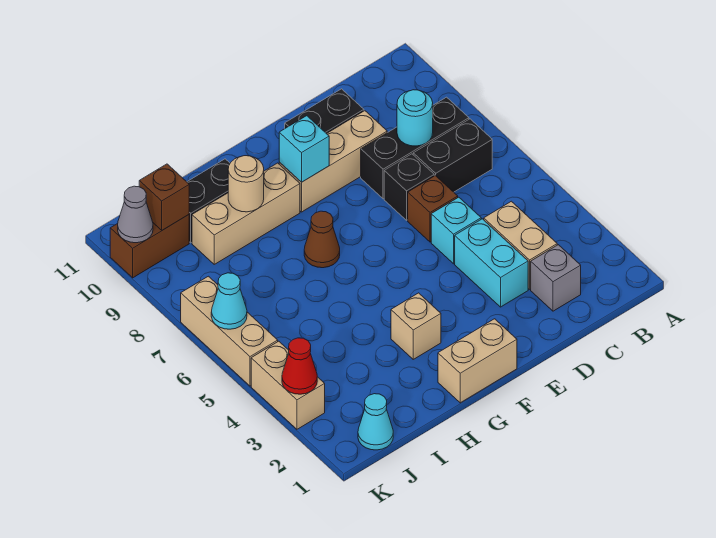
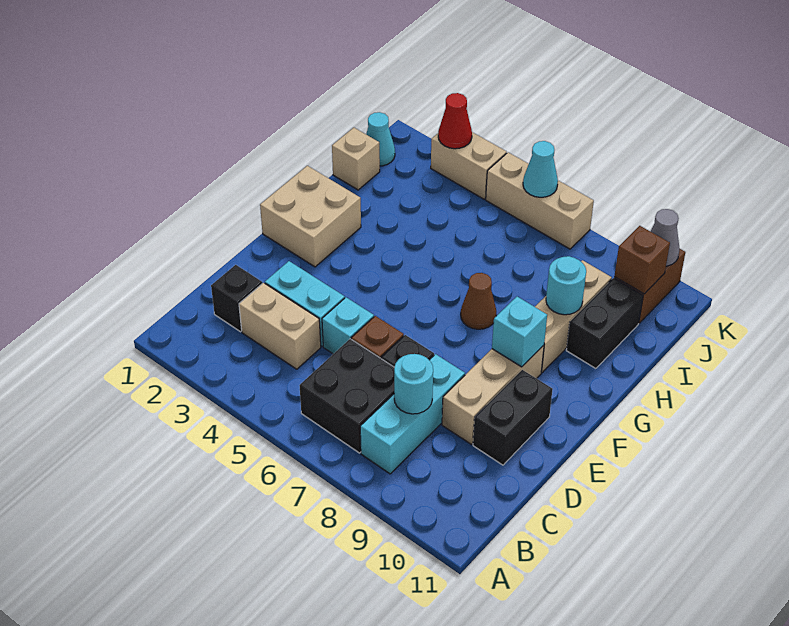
black brick B7:C7 level 1 -> black brick B6:C7 level 1
black brick B8:D8 level 1 -> cyan brick B8:D8 level 1
grey brick C2 level 1 -> black brick C2 level 1
tan brick F1:G1 level 1 -> tan brick F1:G2 level 1
tan brick G3 level 1 -> tan brick I1 level 1
tan round brick H9 level 2 -> cyan round brick H9 level 2

